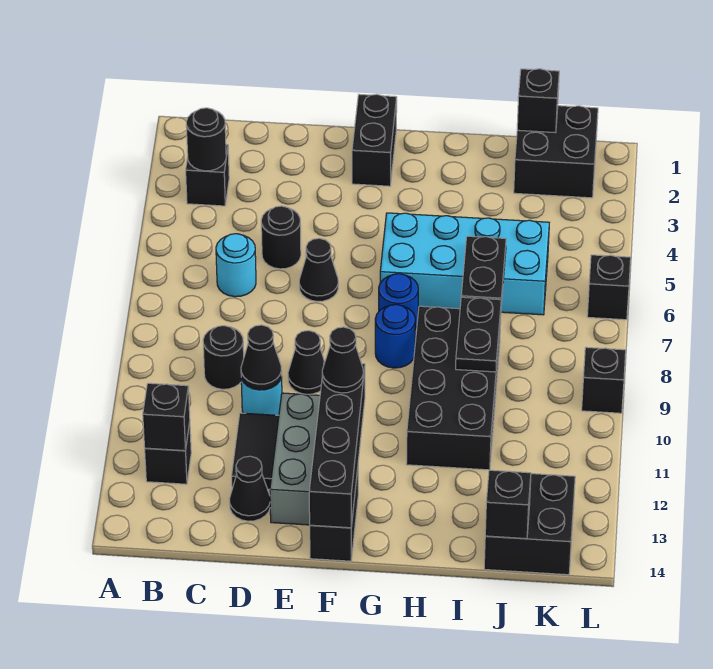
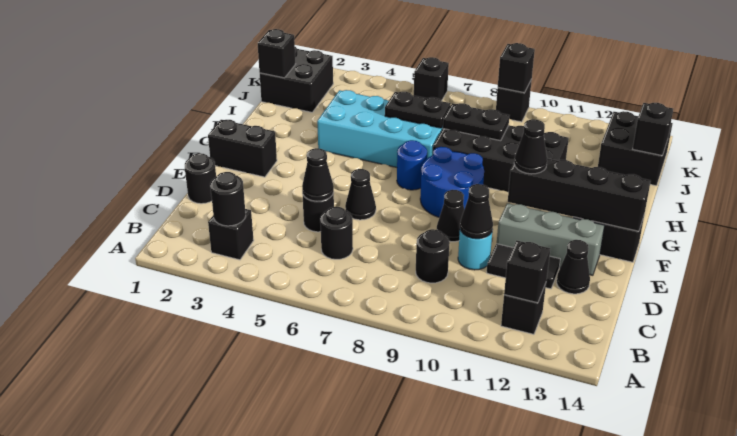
cyan round brick C6 level 1 -> black round brick C6 level 1
none -> black round brick D1 level 1
none -> black cone D5 level 2
cyan brick G5:J6 level 1 -> cyan brick H4:I7 level 1
blue round brick G8 level 1 -> blue round brick F8:G9 level 1
none -> black brick L9 level 2

